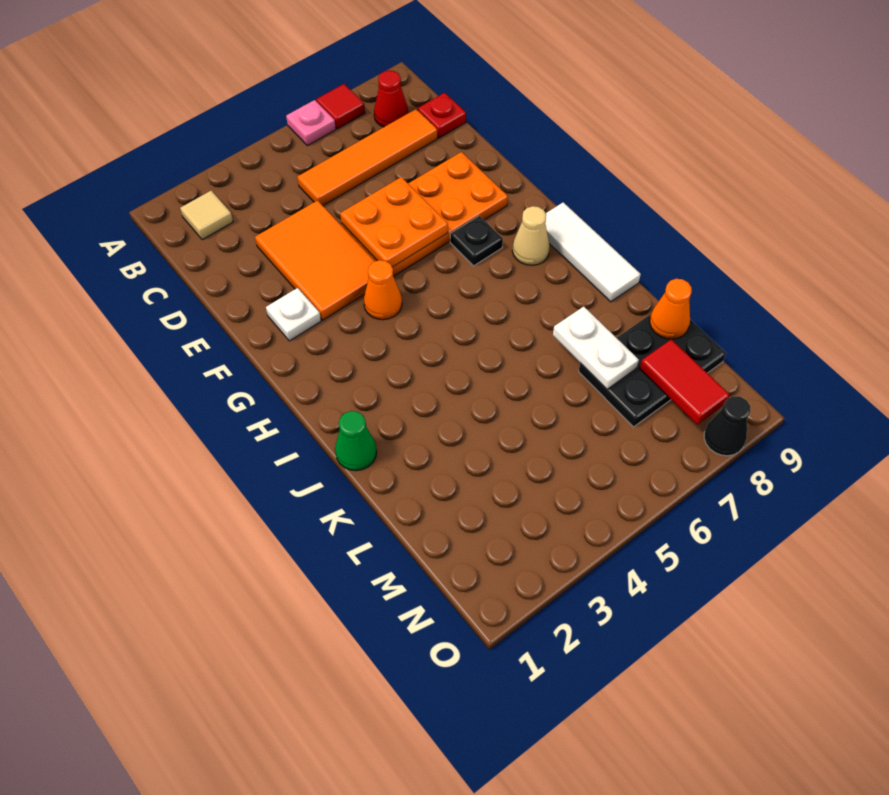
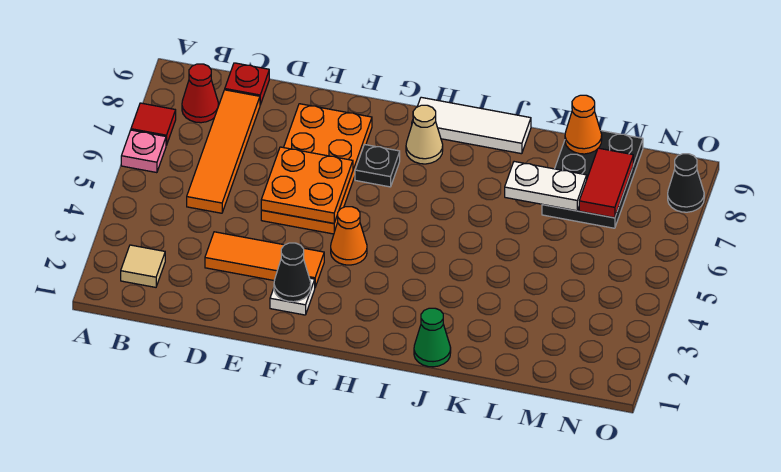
orange tile D3:F4 level 1 -> orange tile D3:F3 level 1
none -> black cone F2 level 2
red tile M8:N8 level 2 -> red tile M7:M8 level 2

